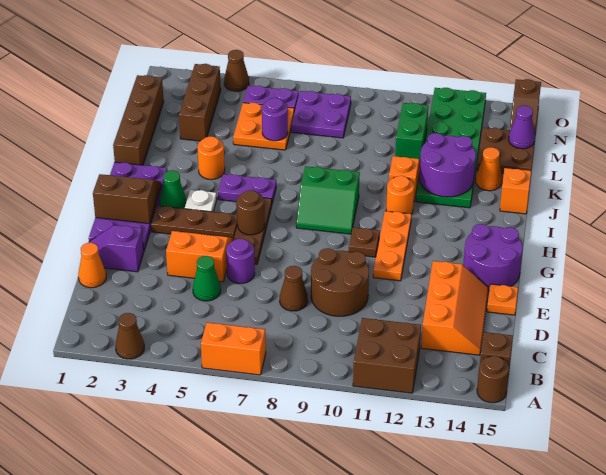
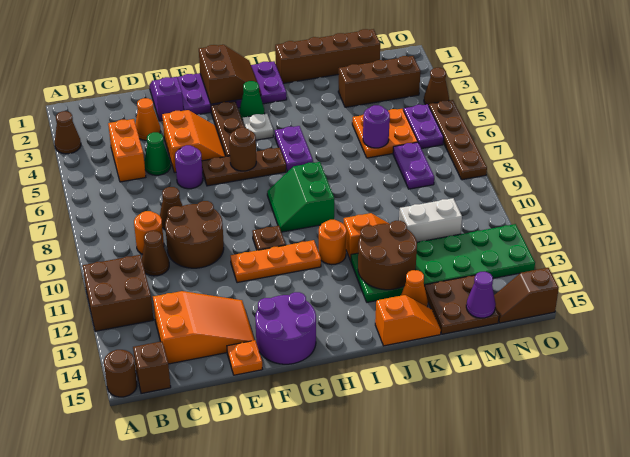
orange brick A6:A7 level 1 -> orange brick C4:C5 level 1
none -> brown cone C10 level 1
orange slope C13:E14 level 1 top 13 -> orange slope C13:E14 level 1 top C
orange cone D1 level 1 -> orange cone D3 level 1
orange round brick J4 level 1 -> orange round brick C9 level 1
purple round brick J12:K13 level 2 -> brown round brick J12:K13 level 2
green brick L11:M11 level 1 -> white brick L11:M11 level 1
purple plate M7:N8 level 1 -> purple plate M7:M8 level 1
none -> brown plate O5:O8 level 1

